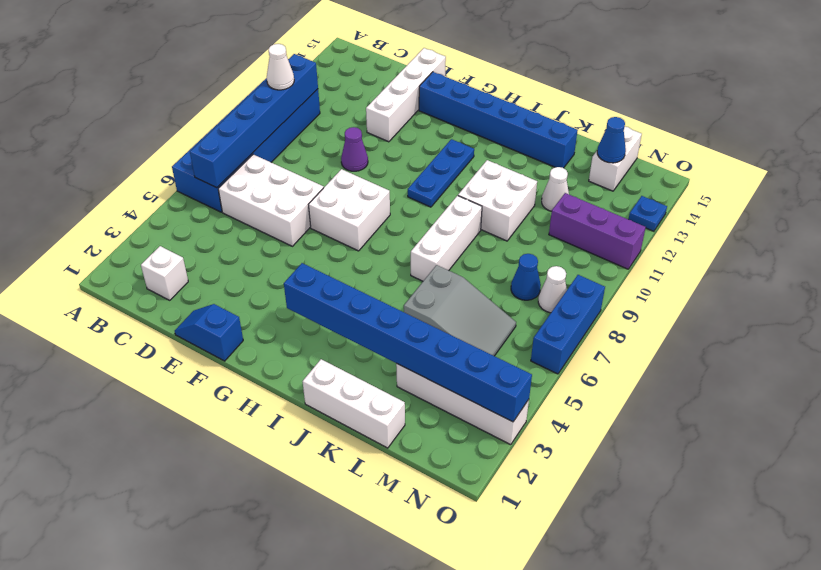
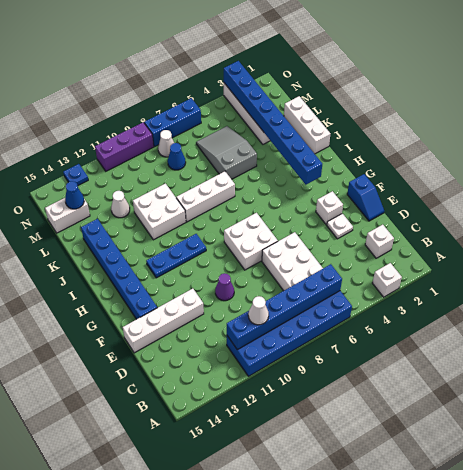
none -> white brick A3 level 1
none -> white plate E3 level 1
none -> white brick F3 level 1
purple brick M11:O11 level 1 -> purple brick O9:O11 level 1

